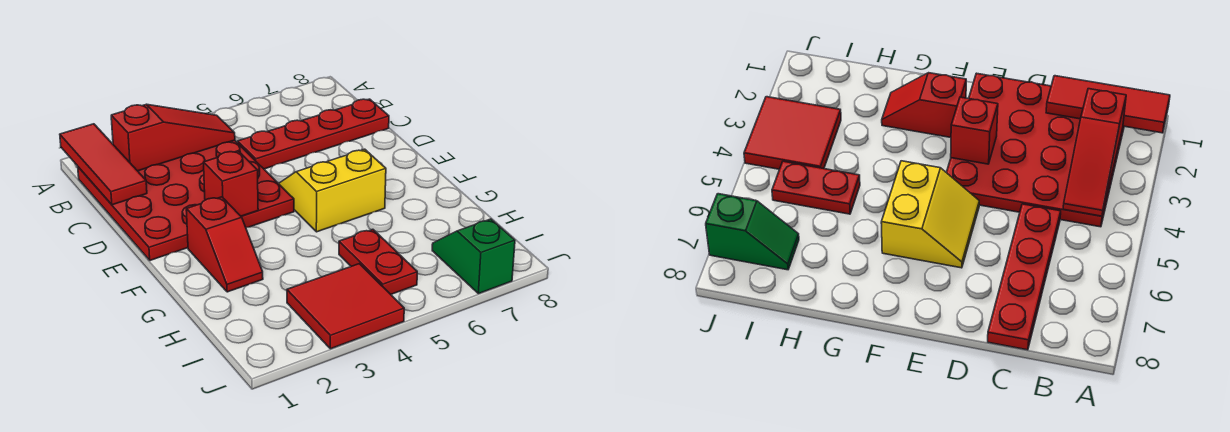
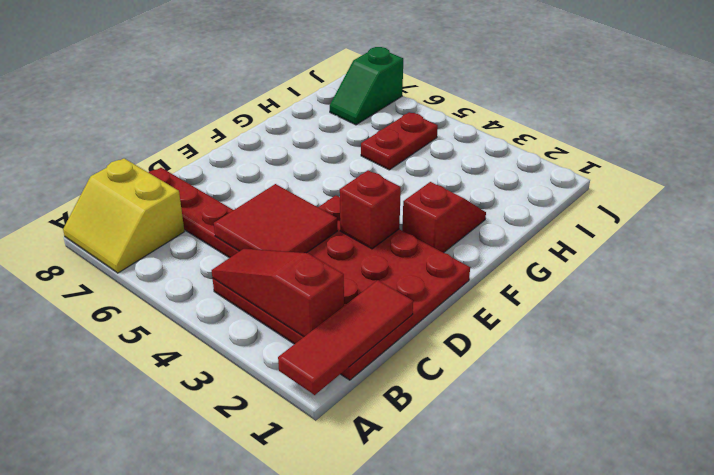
yellow slope E5:F6 level 1 top F -> yellow slope A7:B8 level 1 top B
red tile I3:J4 level 1 -> red tile C4:D5 level 2

